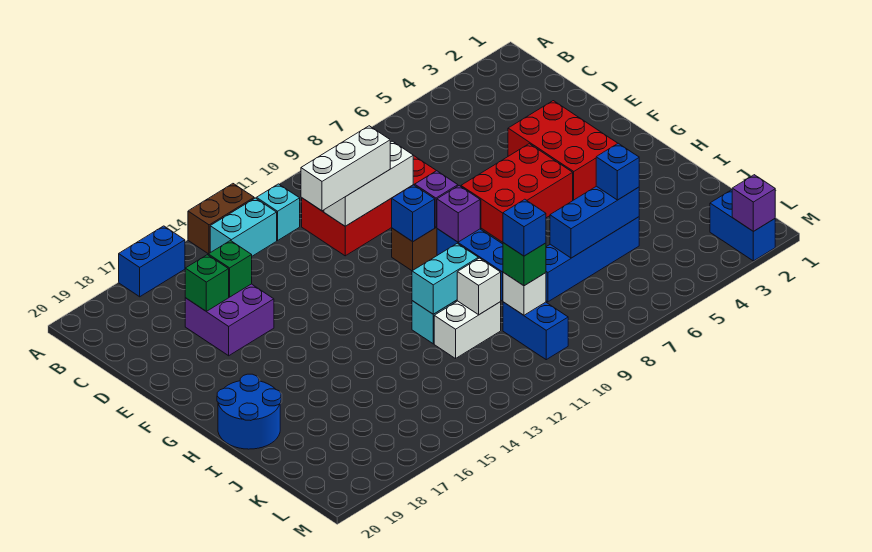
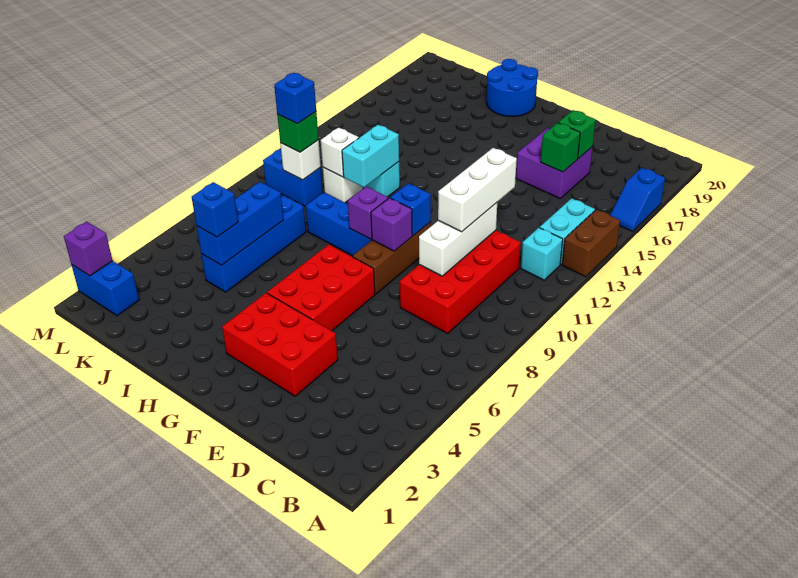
blue brick A16:A17 level 1 -> blue slope A16:A17 level 1 top 17

